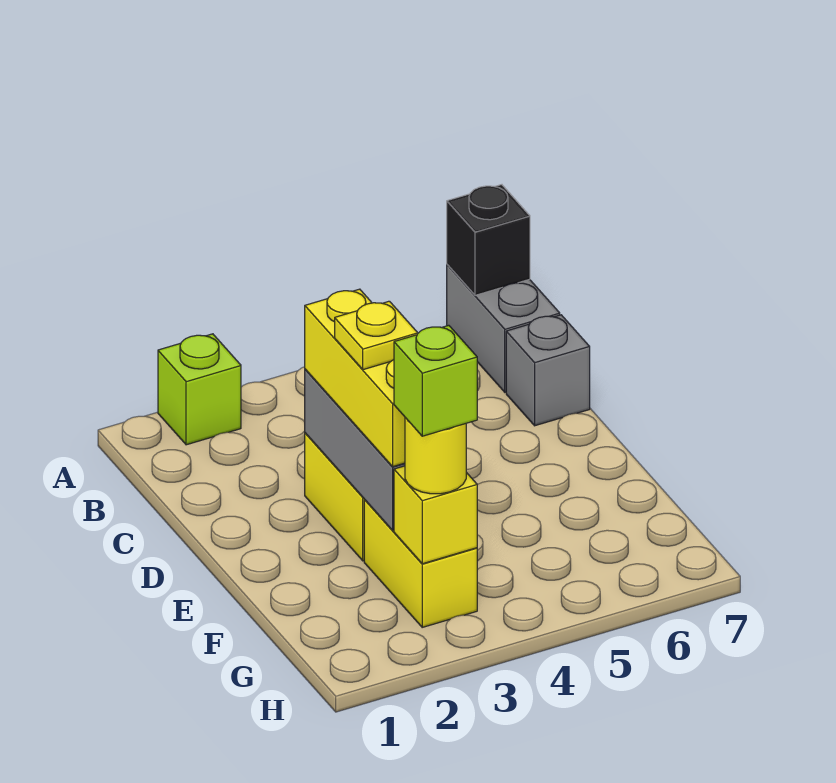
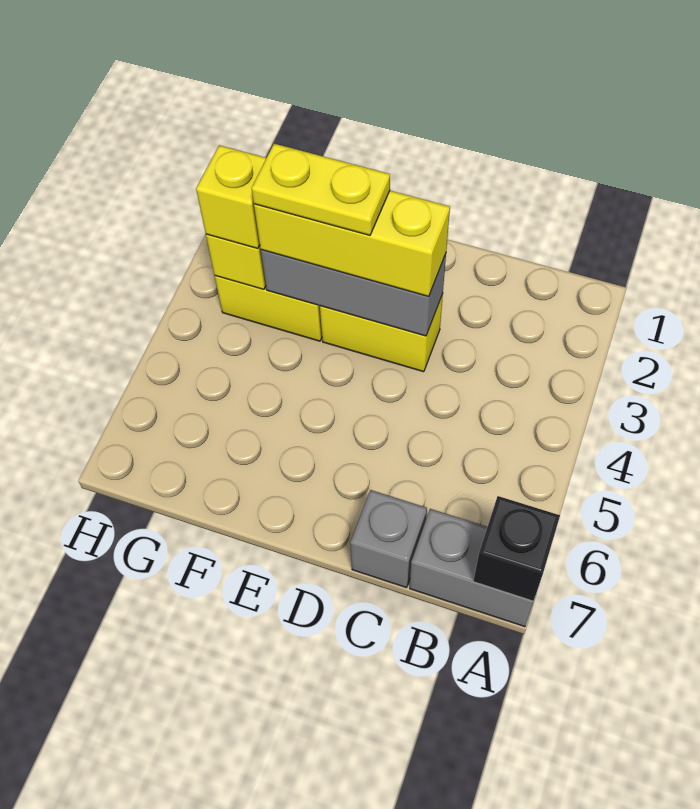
lime brick A2 level 1 -> none
yellow plate E3 level 4 -> yellow plate E3:F3 level 4
yellow round brick G3 level 3 -> yellow brick G3 level 3
lime brick G3 level 4 -> none

